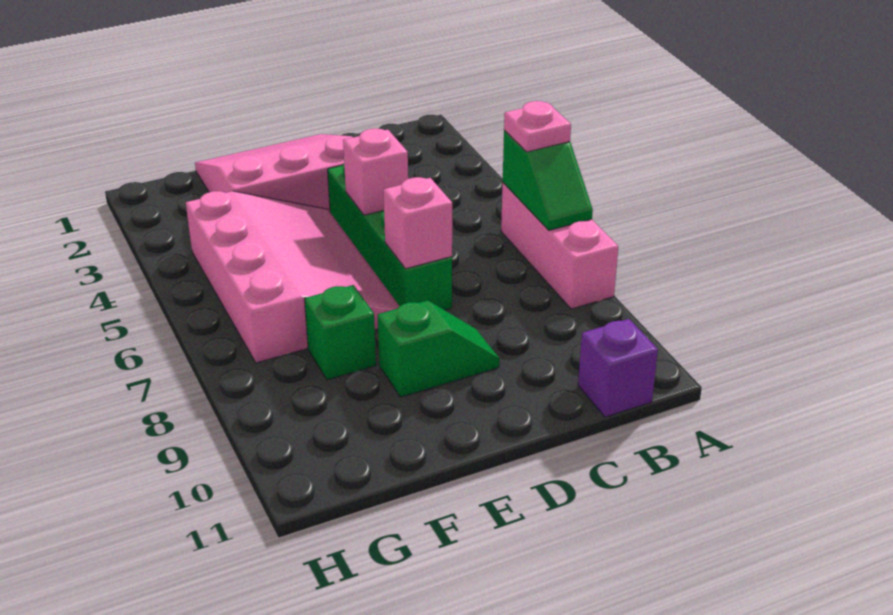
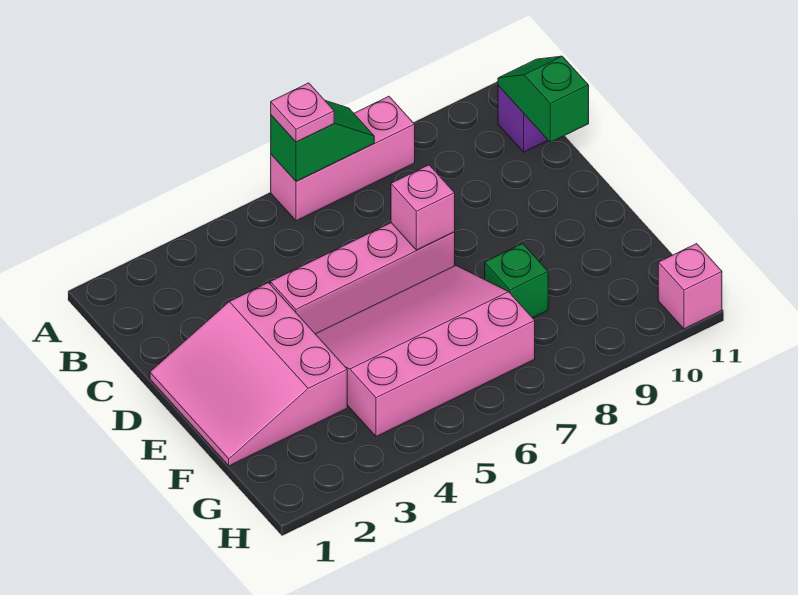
green brick D4:D7 level 1 -> pink brick D4:D7 level 1
pink brick D5 level 2 -> pink brick H11 level 1
green slope D9:E9 level 1 top E -> green slope B11:C11 level 2 top C

